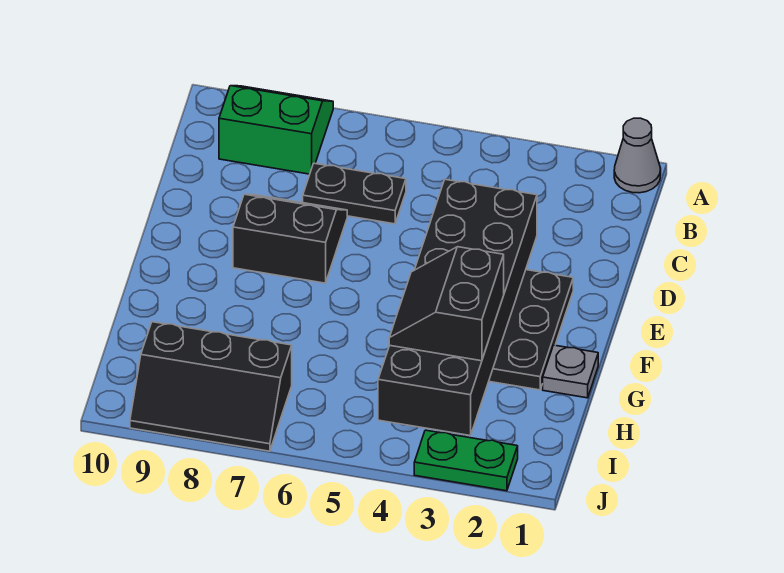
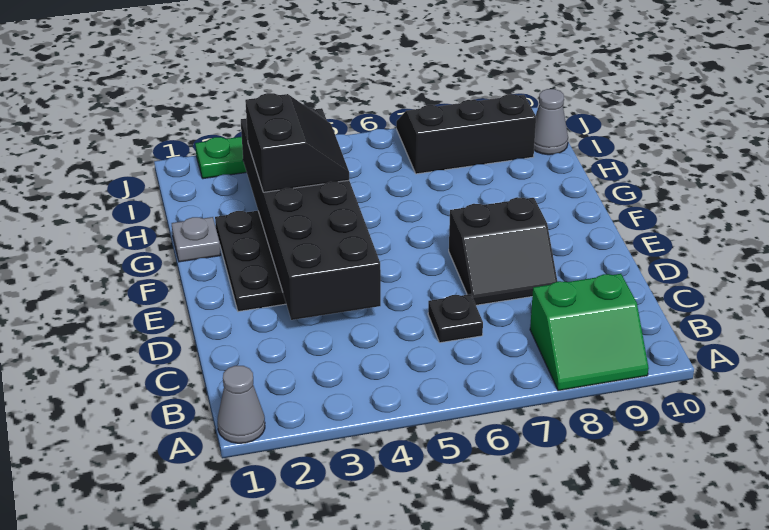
black plate C6:C7 level 1 -> black plate C6 level 1
none -> grey cone I10 level 1

